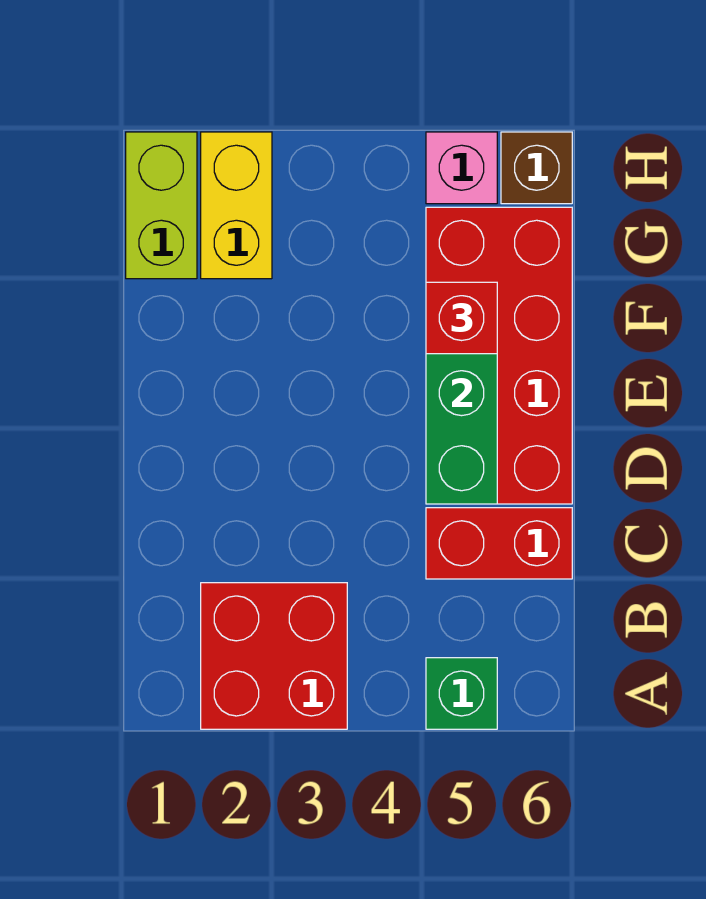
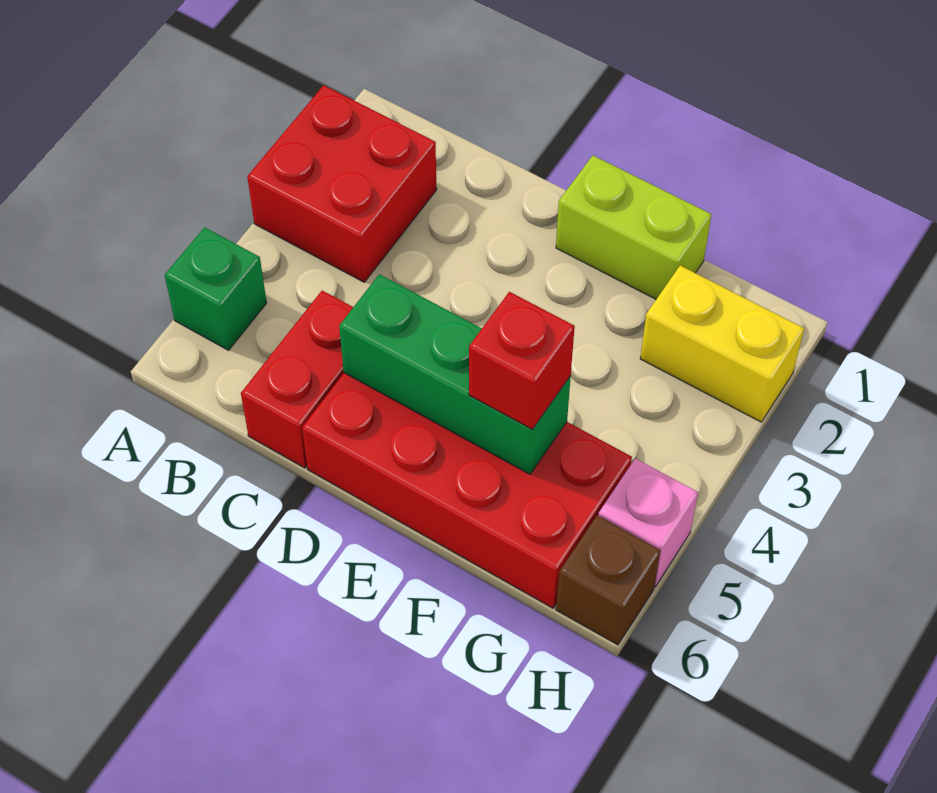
lime brick G1:H1 level 1 -> lime brick E1:F1 level 1

